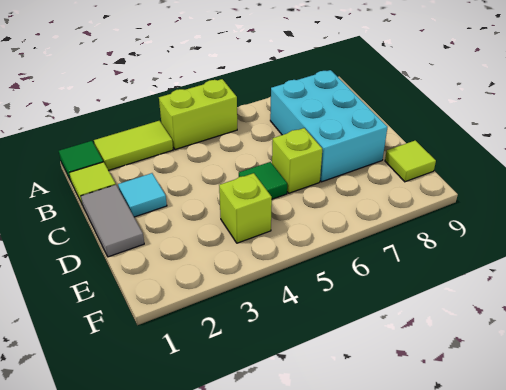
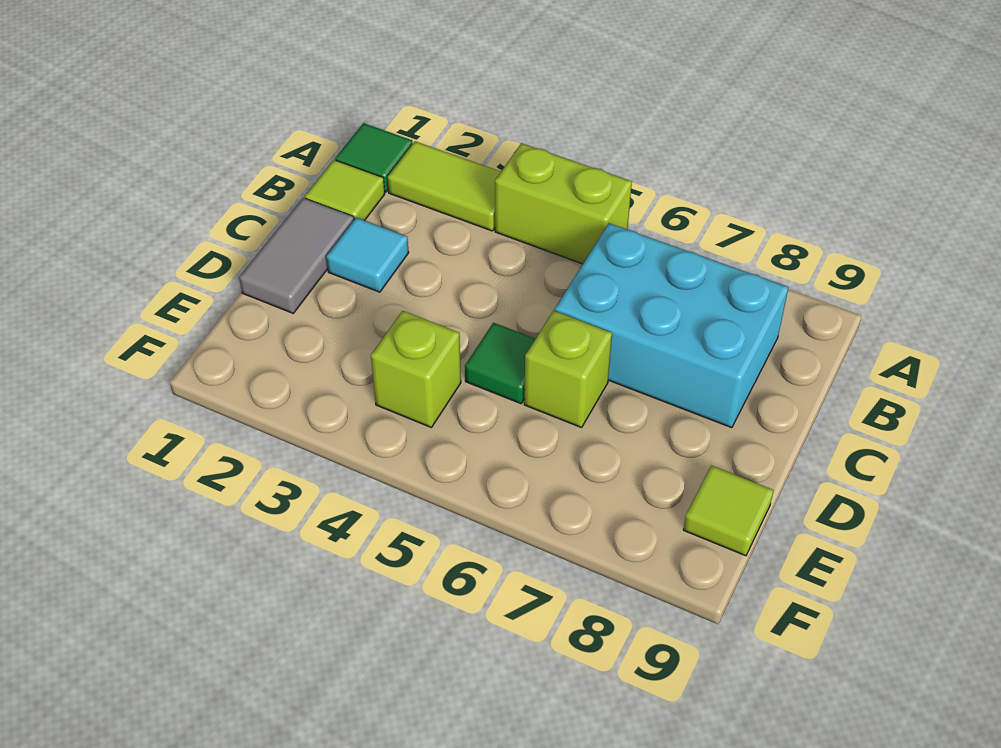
cyan brick B7:D8 level 1 -> cyan brick B6:C8 level 1

